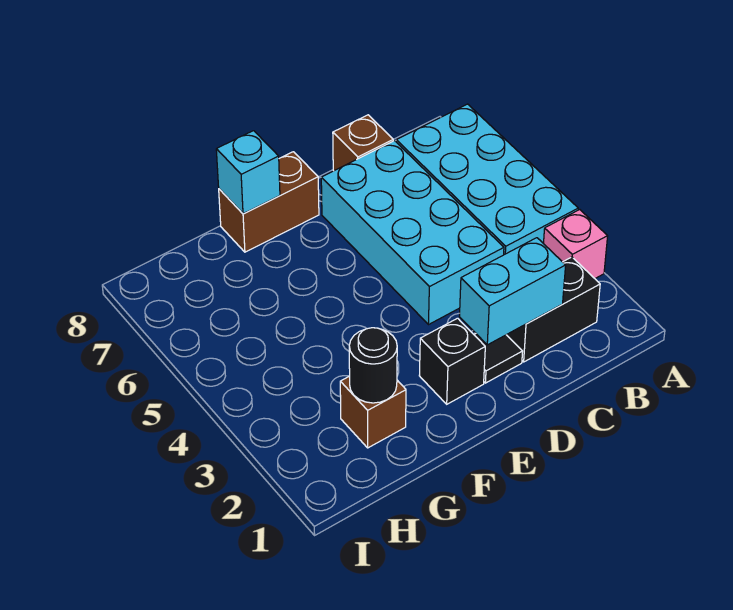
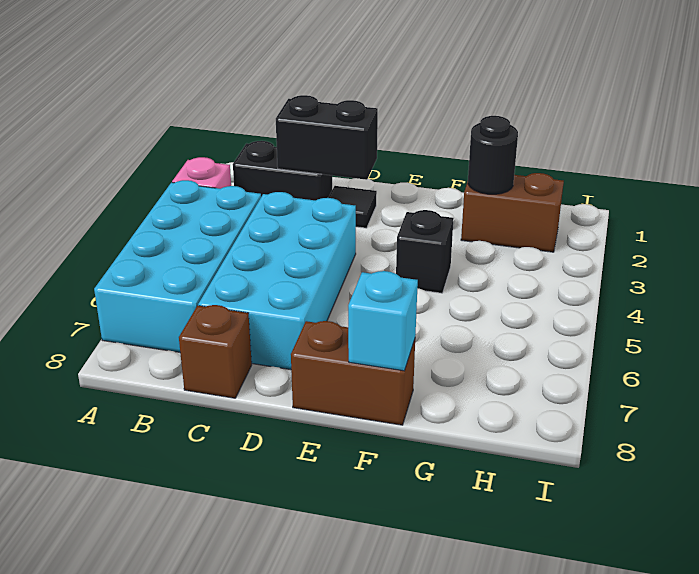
cyan brick C2:D2 level 2 -> black brick C2:D2 level 2
black brick E2 level 1 -> black brick F4 level 1
brown brick G2 level 1 -> brown brick G2:H2 level 1

